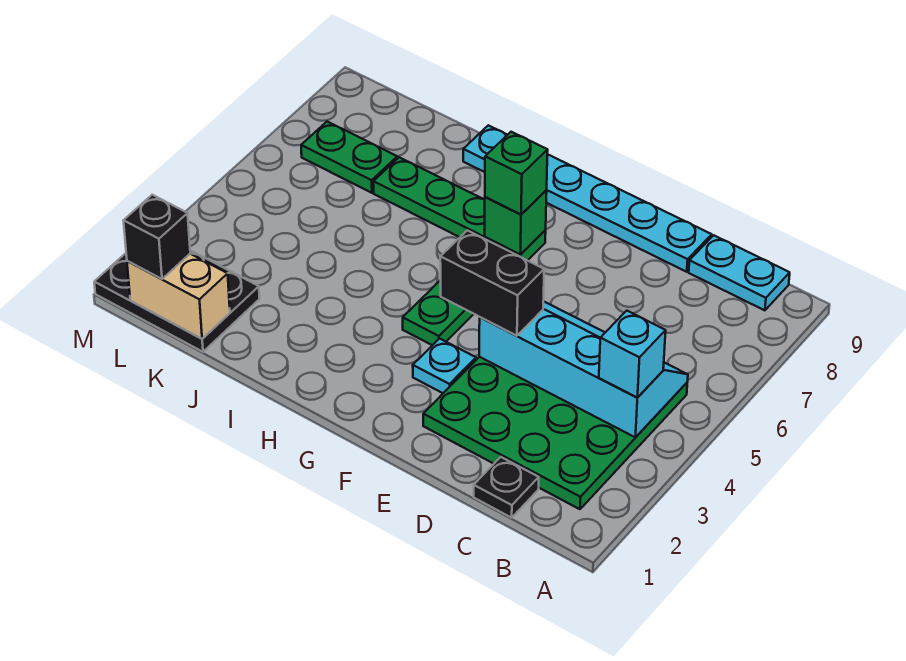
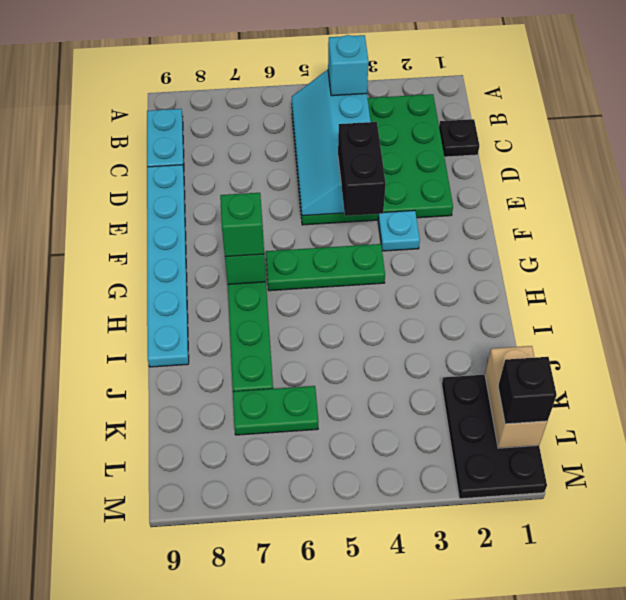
green plate K7:L7 level 1 -> green plate K6:K7 level 1

